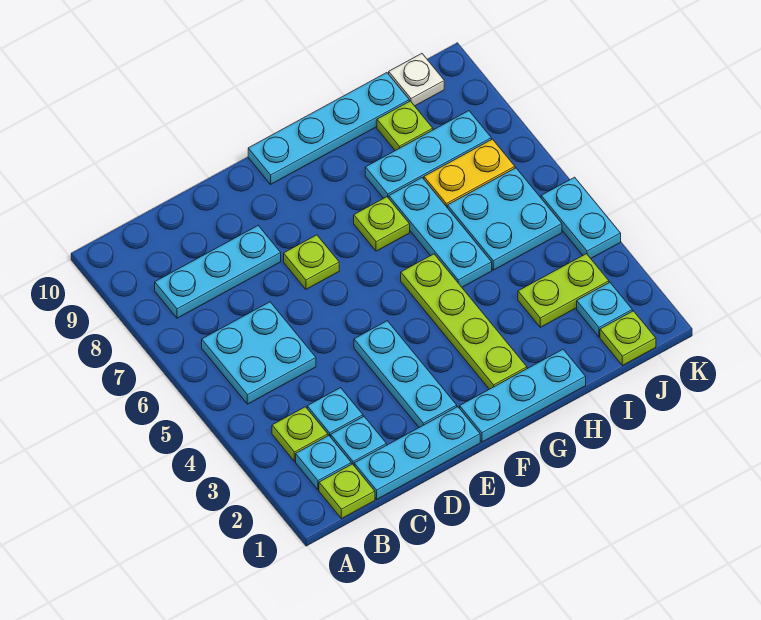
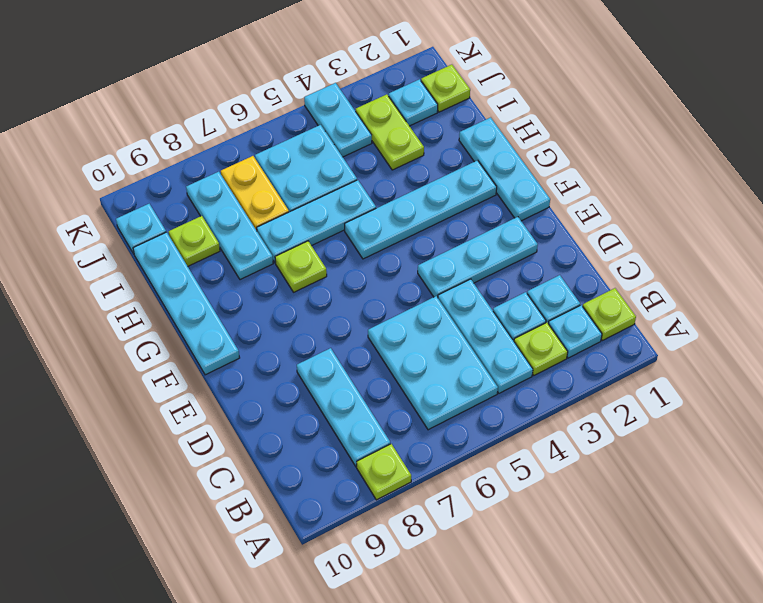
cyan plate B5:C6 level 1 -> cyan plate B5:D6 level 1
cyan plate C1:E1 level 1 -> cyan plate B4:D4 level 1
lime plate E7 level 1 -> lime plate A8 level 1
lime plate G2:G5 level 1 -> cyan plate G2:G5 level 1
white plate J10 level 1 -> cyan plate J10 level 1
cyan plate K4:K5 level 1 -> cyan plate J4:K4 level 1

